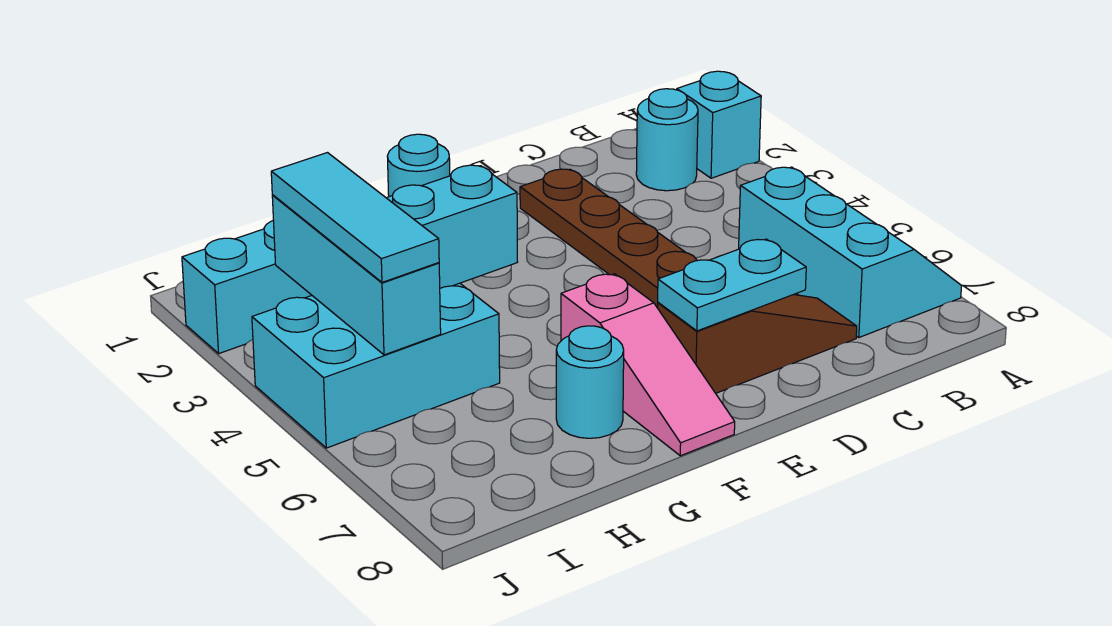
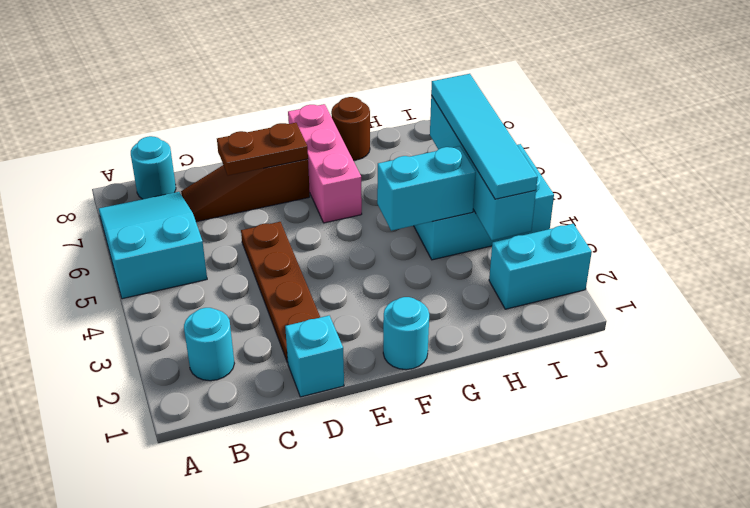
cyan brick A2 level 1 -> cyan brick D1 level 1
cyan slope A5:B7 level 1 top B -> cyan slope A5:B7 level 1 top 5
cyan plate D7:E7 level 2 -> brown plate D7:E7 level 2
pink slope F6:F8 level 1 top 6 -> pink brick F6:F8 level 1
cyan round brick G7 level 1 -> cyan round brick B8 level 1
none -> brown round brick G8 level 1
cyan brick I3:I5 level 2 -> cyan brick I3:I6 level 2
cyan tile I3:I5 level 3 -> cyan tile I3:I6 level 3

